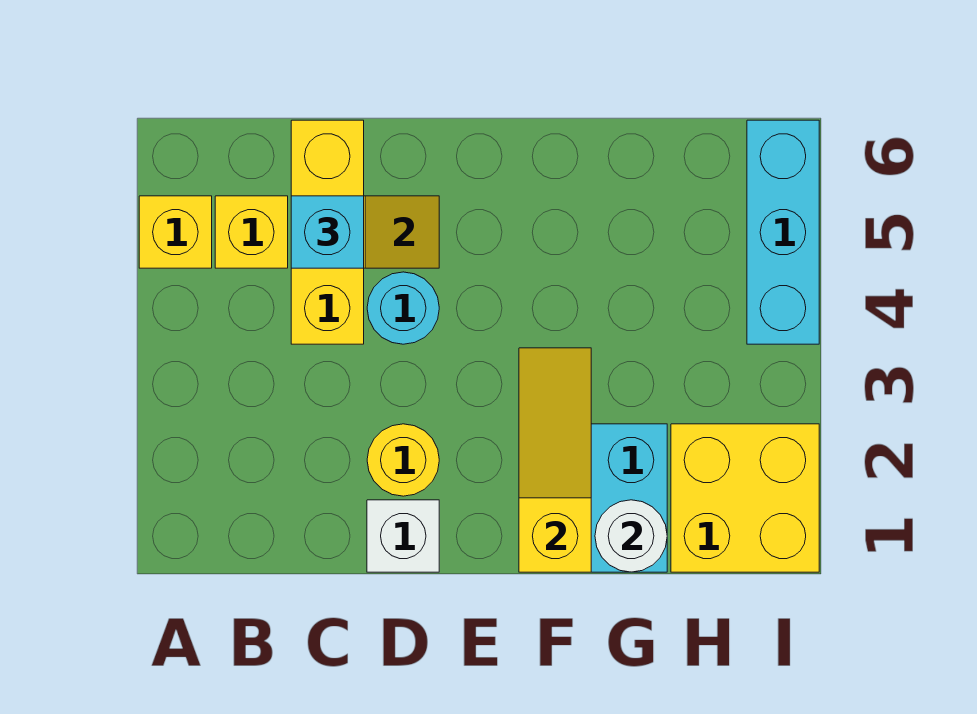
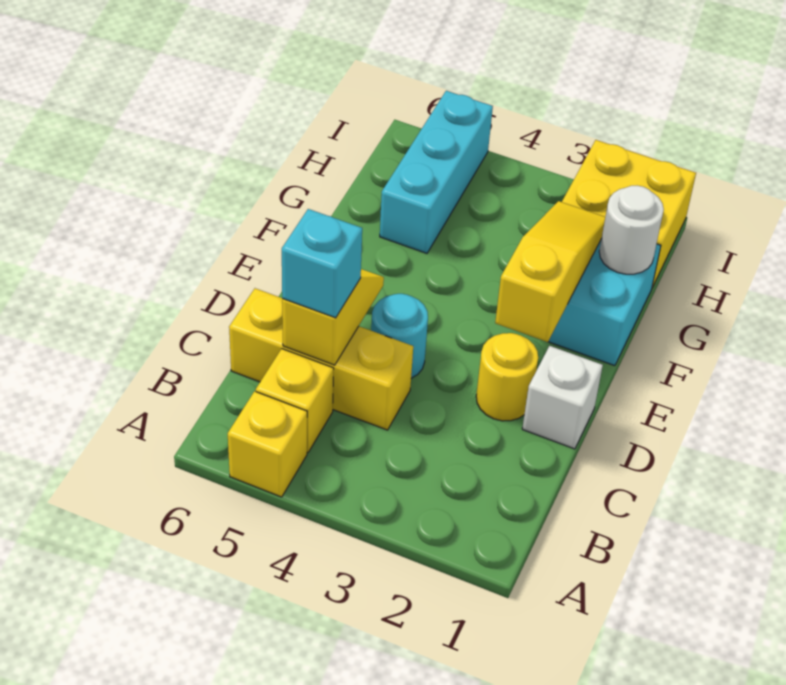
yellow slope F1:F3 level 2 top 1 -> yellow slope E2:G2 level 2 top E
cyan brick I4:I6 level 1 -> cyan brick G5:I5 level 1

